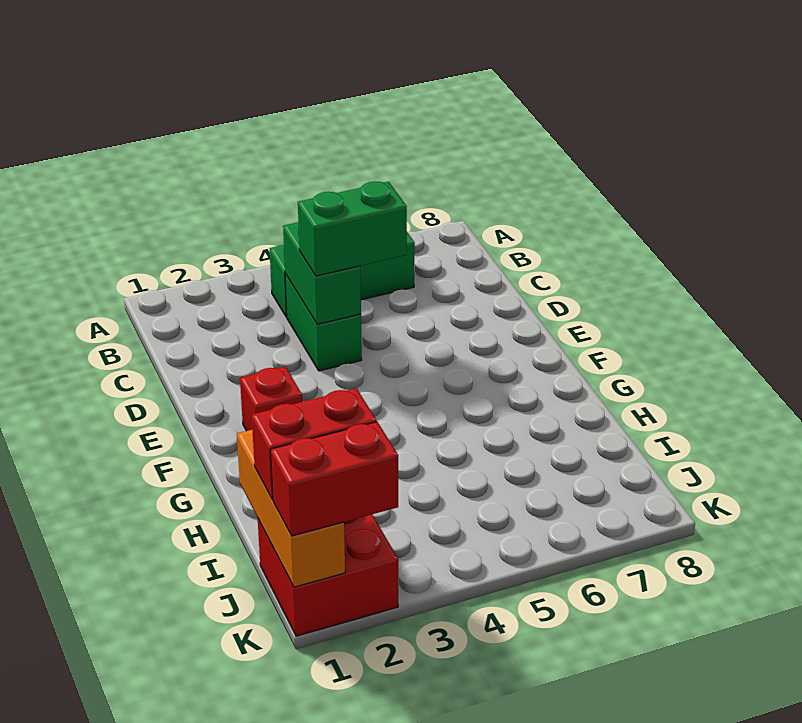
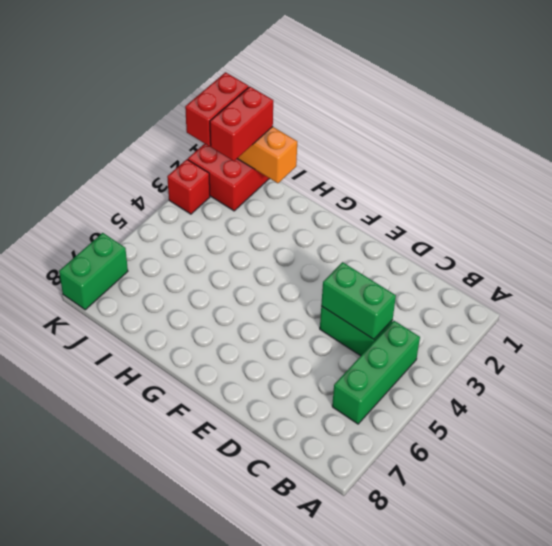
green brick D4:D5 level 3 -> green brick K7:K8 level 1
red brick F2 level 1 -> red brick K3 level 1

